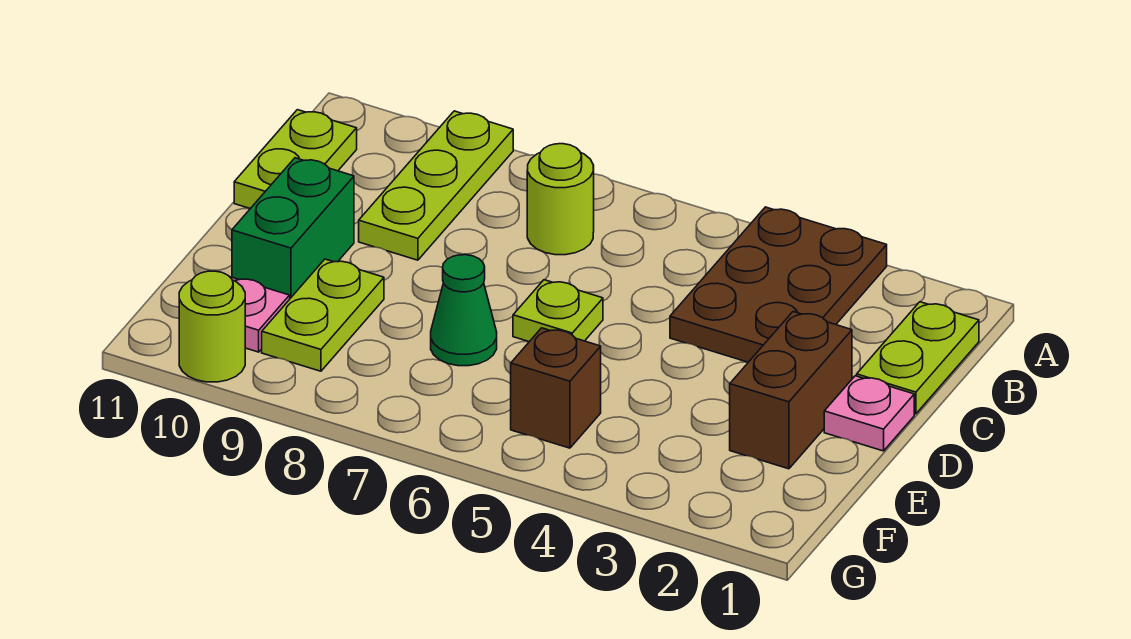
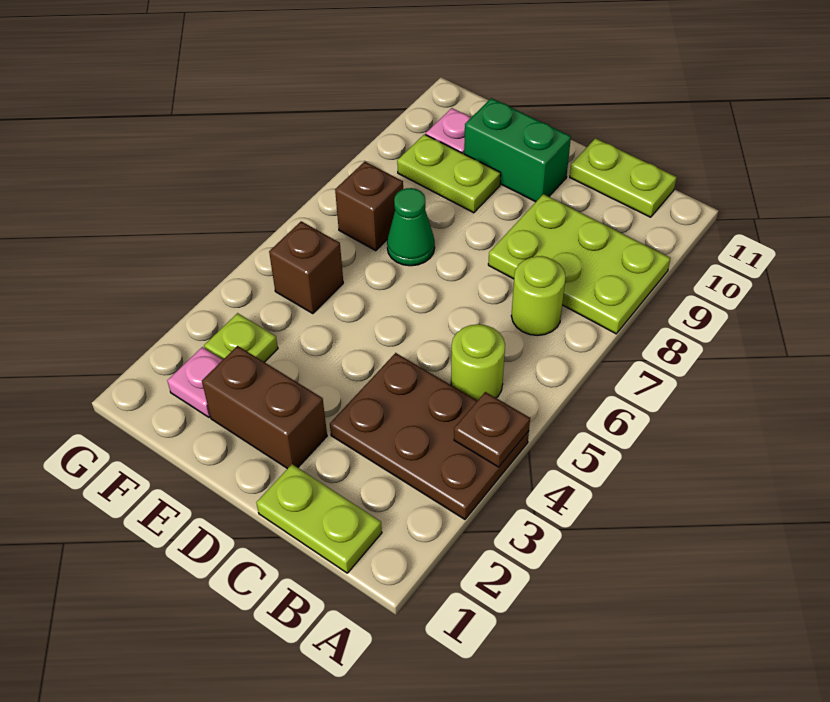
none -> brown plate A4 level 2
lime plate A9:C9 level 1 -> lime plate A8:C9 level 1
pink plate D1 level 1 -> pink plate F2 level 1
lime plate D6 level 1 -> lime plate F3 level 1
none -> brown brick F7 level 1
lime round brick G10 level 1 -> lime round brick B5 level 1

